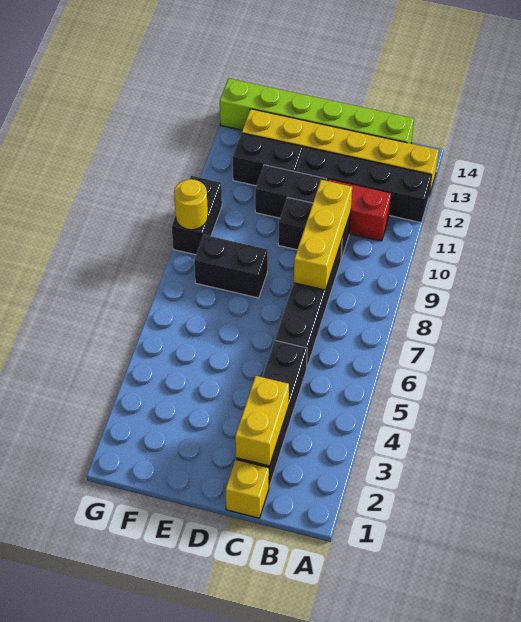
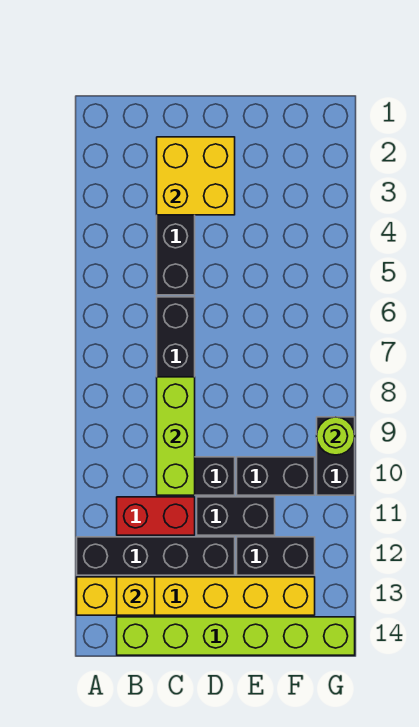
yellow brick C1 level 1 -> yellow brick B13 level 2
yellow brick C2:C3 level 2 -> yellow brick C2:D3 level 2
yellow brick C8:C10 level 2 -> lime brick C8:C10 level 2
black brick E8:F8 level 1 -> black brick E10:F10 level 1
yellow round brick G9 level 2 -> lime round brick G9 level 2

